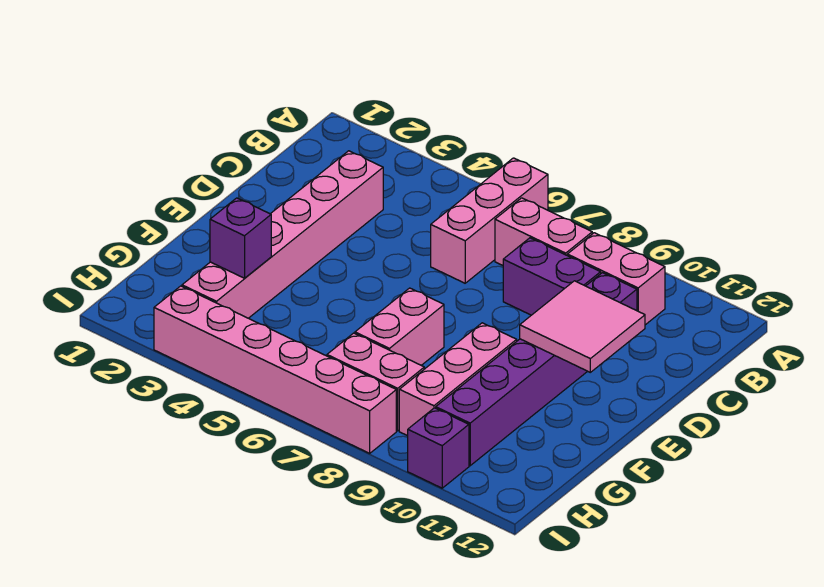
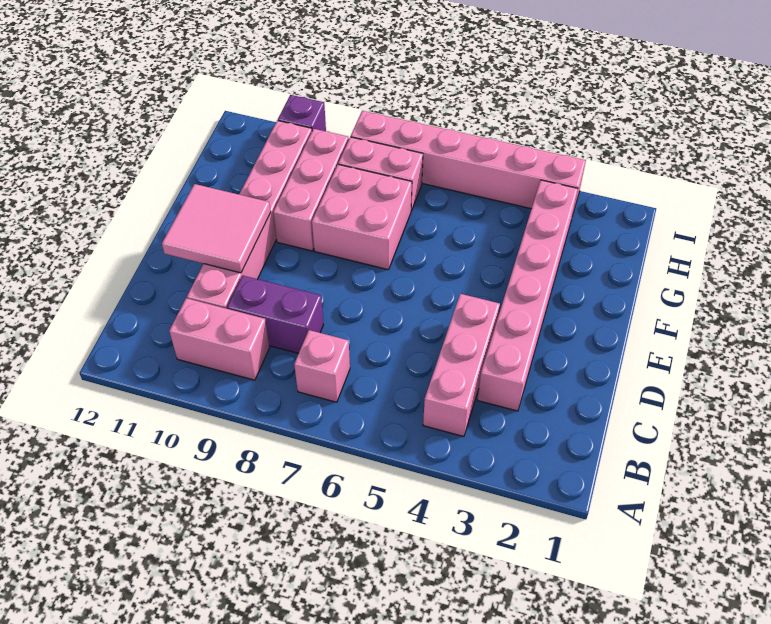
pink brick A6:C6 level 1 -> pink brick B4:D4 level 1
pink brick B7:B8 level 1 -> pink brick B7 level 1
purple brick C10:H10 level 1 -> pink brick C10:H10 level 1
pink brick F7:G7 level 1 -> pink brick F7:G8 level 1
purple brick G3 level 2 -> none

